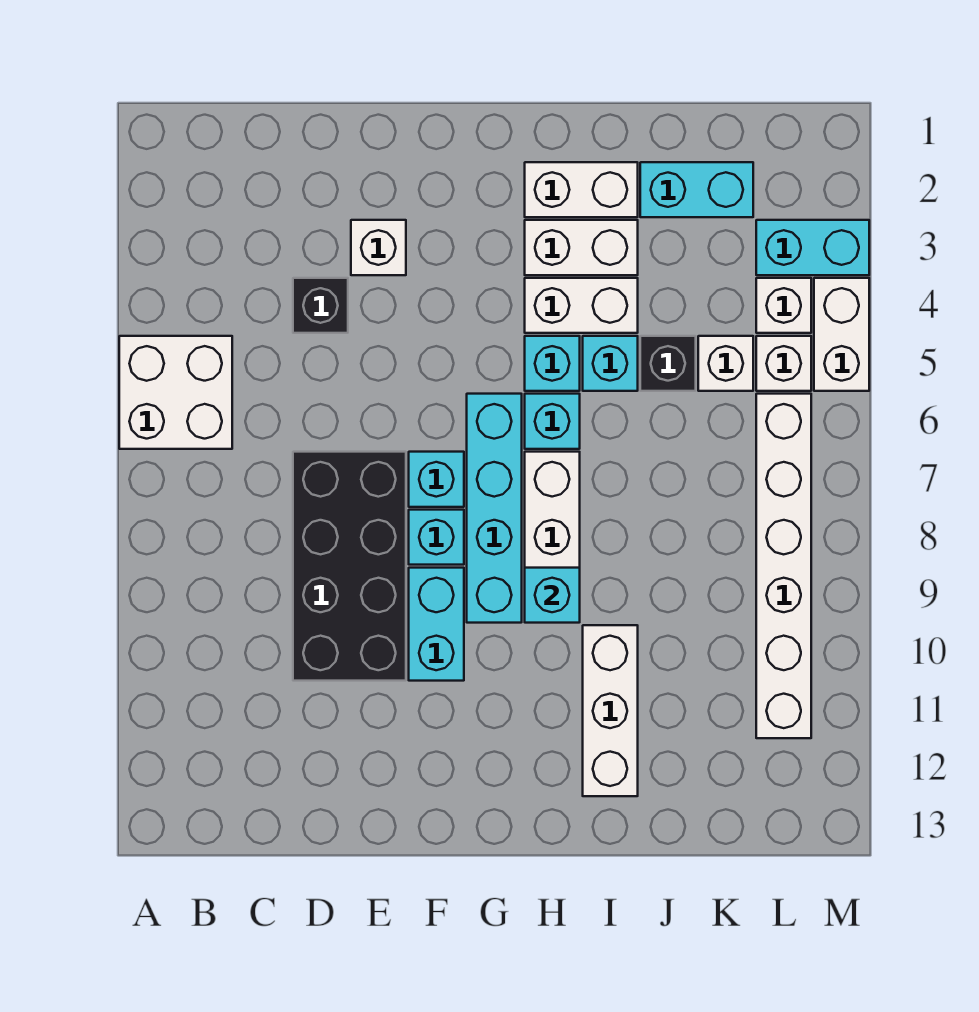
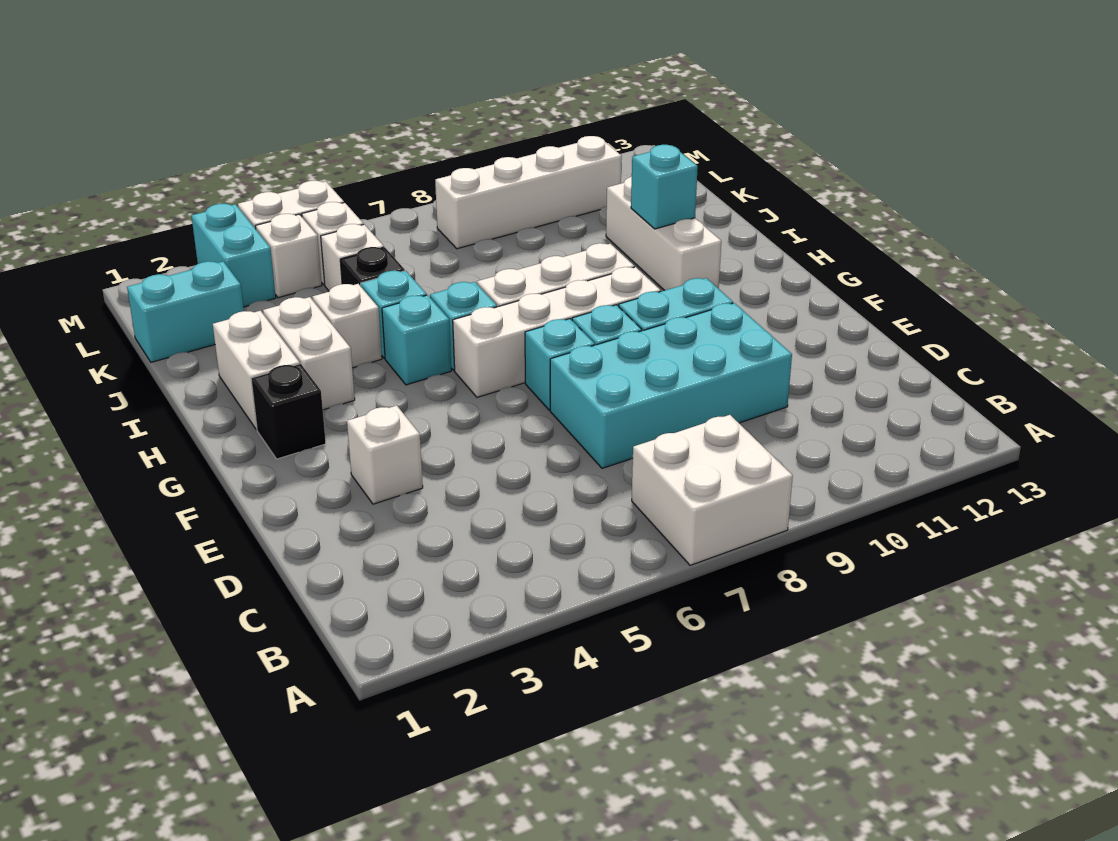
white brick A5:B6 level 1 -> white brick A7:B8 level 1
black brick D4 level 1 -> black brick G2 level 1
black brick D7:E10 level 1 -> cyan brick D7:E10 level 1
cyan brick G6:G9 level 1 -> white brick G6:G9 level 1
white brick H4:I4 level 1 -> white brick I4 level 1
cyan brick H9 level 2 -> cyan brick I11 level 2
white brick I10:I12 level 1 -> white brick H11:J11 level 1
cyan brick J2:K2 level 1 -> cyan brick K1:K2 level 1
white brick L6:L11 level 1 -> white brick L8:L11 level 1

